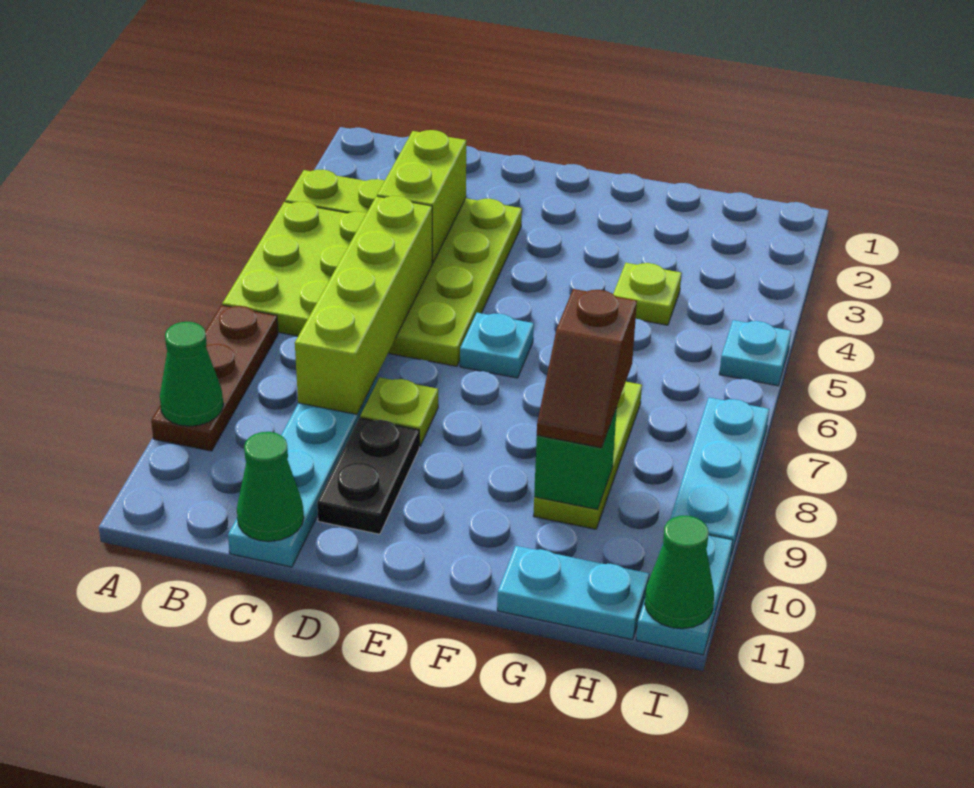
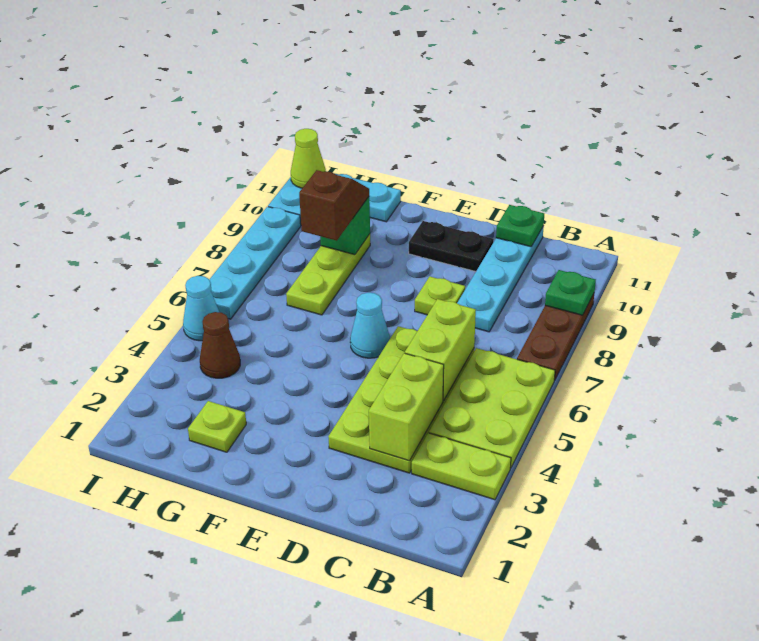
green cone A9 level 2 -> green plate A9 level 2
lime brick C5:C8 level 2 -> lime brick C5:C6 level 2
green cone C11 level 2 -> green plate C11 level 2
black plate D9:D10 level 1 -> black plate D10:E10 level 1
cyan plate E6 level 1 -> cyan cone E6 level 1
lime plate G4 level 1 -> lime plate G2 level 1
none -> brown cone H4 level 1
cyan plate I5 level 1 -> cyan cone I5 level 1
cyan plate I7:I9 level 1 -> cyan plate I6:I9 level 1
green cone I11 level 2 -> lime cone I11 level 2

